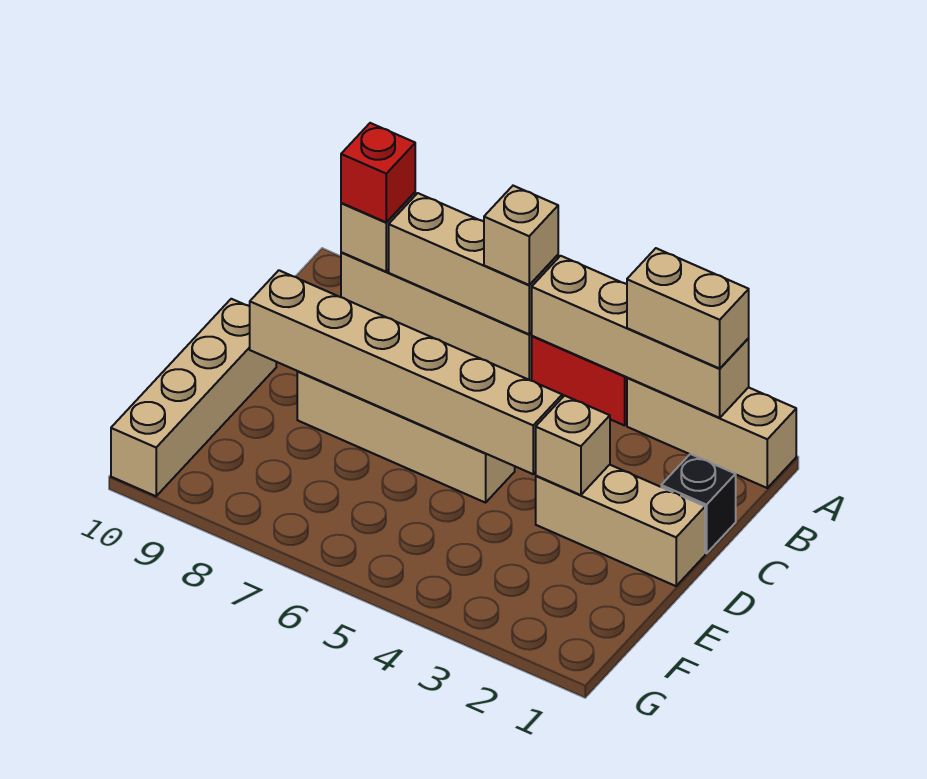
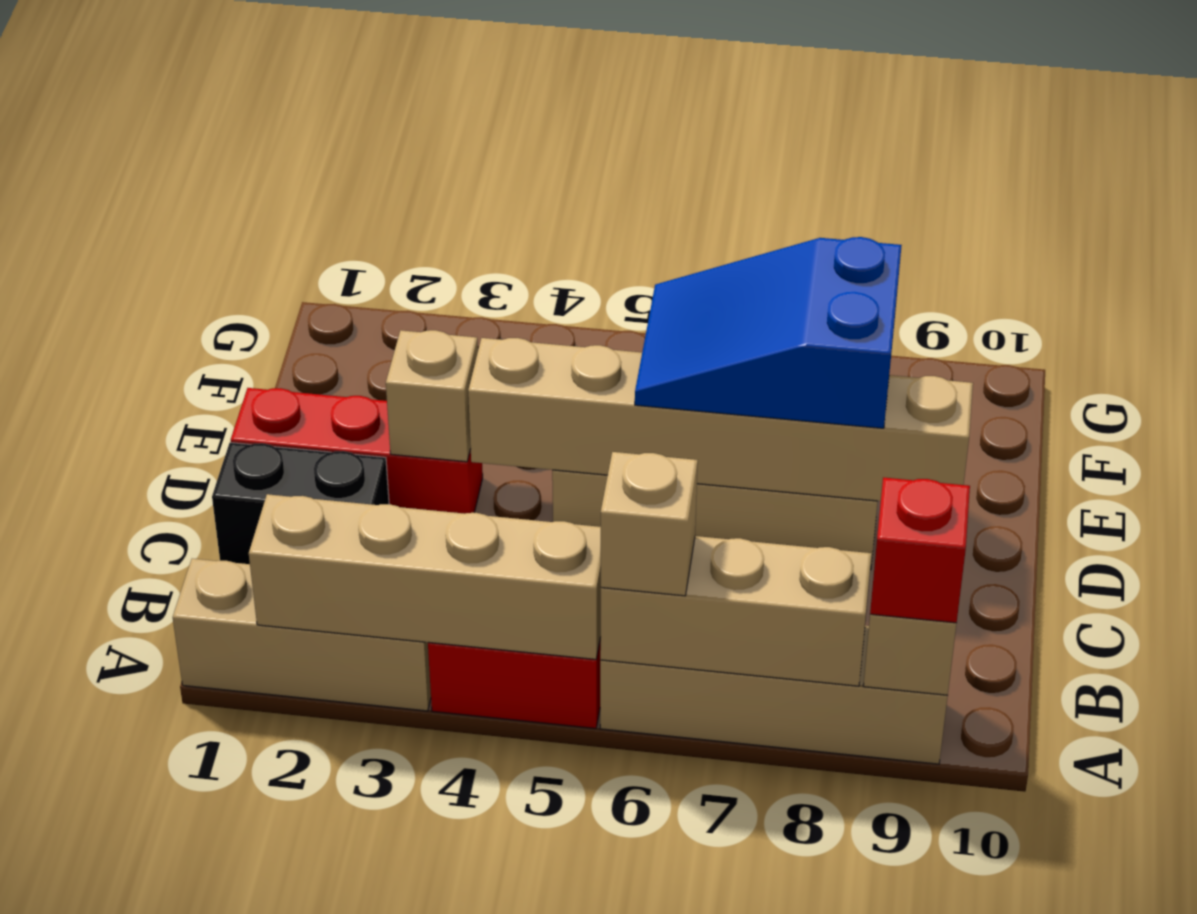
tan brick A2:A3 level 3 -> none
black brick C1 level 1 -> black brick C1:C2 level 1
tan brick D1:D3 level 1 -> red brick D1:D3 level 1
none -> blue slope D6:E8 level 3 top 8
tan brick D10:G10 level 1 -> none

